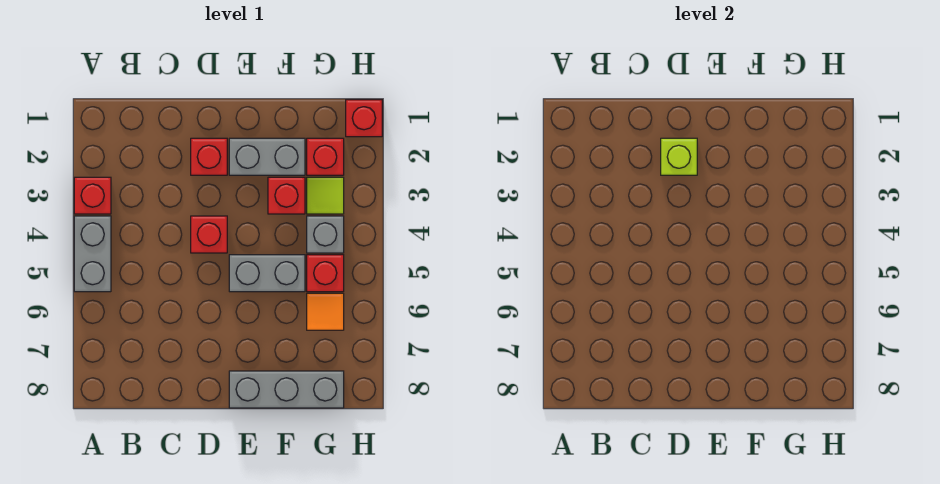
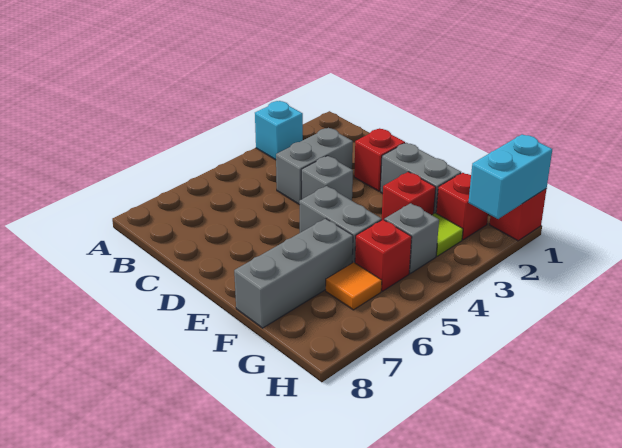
red brick A3 level 1 -> cyan brick A3 level 1
grey brick A4:A5 level 1 -> grey brick C3:C4 level 1
lime brick D2 level 2 -> none
red brick D4 level 1 -> grey brick D4 level 1
grey brick E8:G8 level 1 -> grey brick F6:F8 level 1
none -> cyan brick H1:H2 level 2

